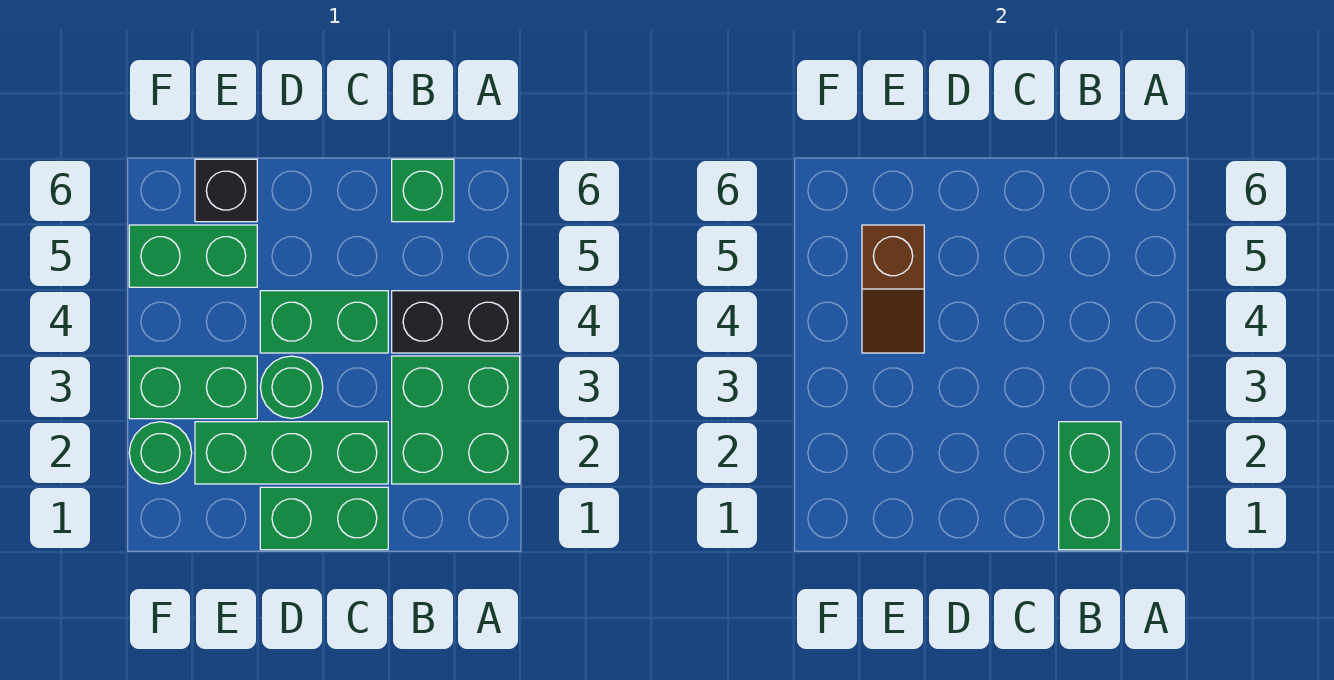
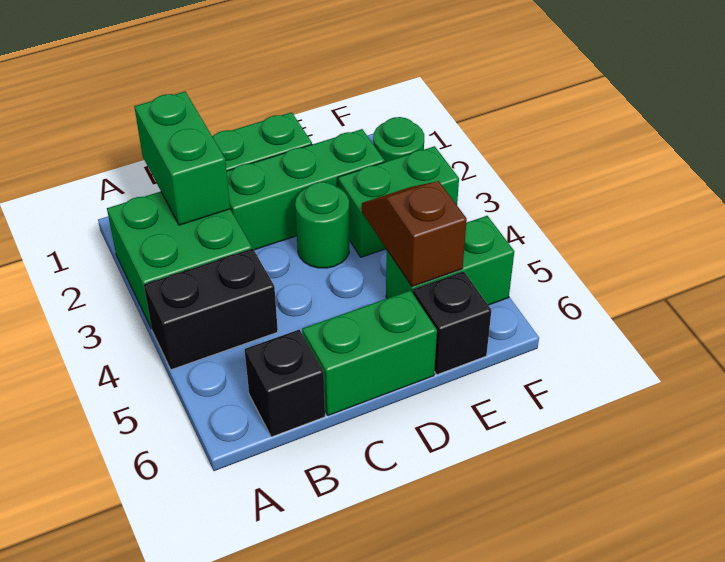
green brick B6 level 1 -> black brick B6 level 1
green brick C4:D4 level 1 -> green brick C6:D6 level 1

